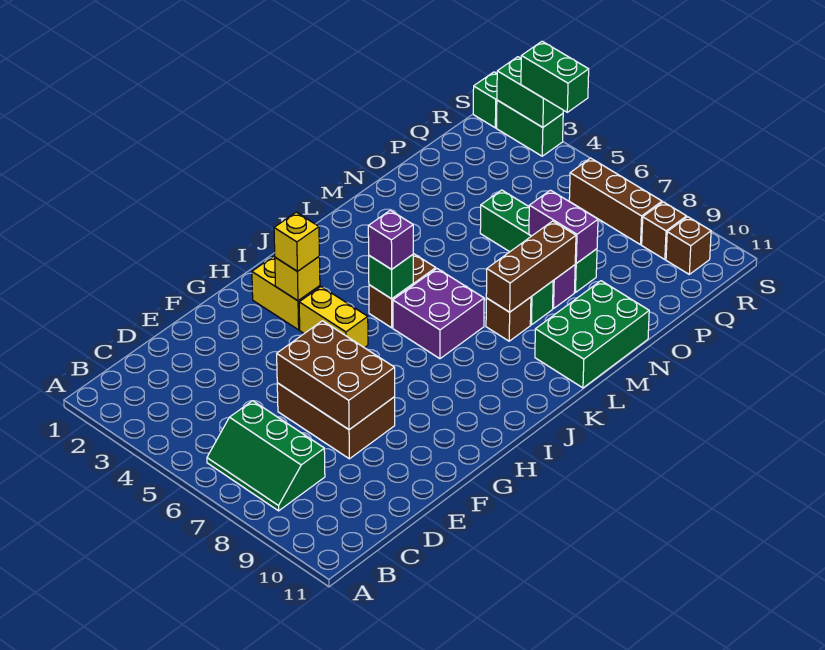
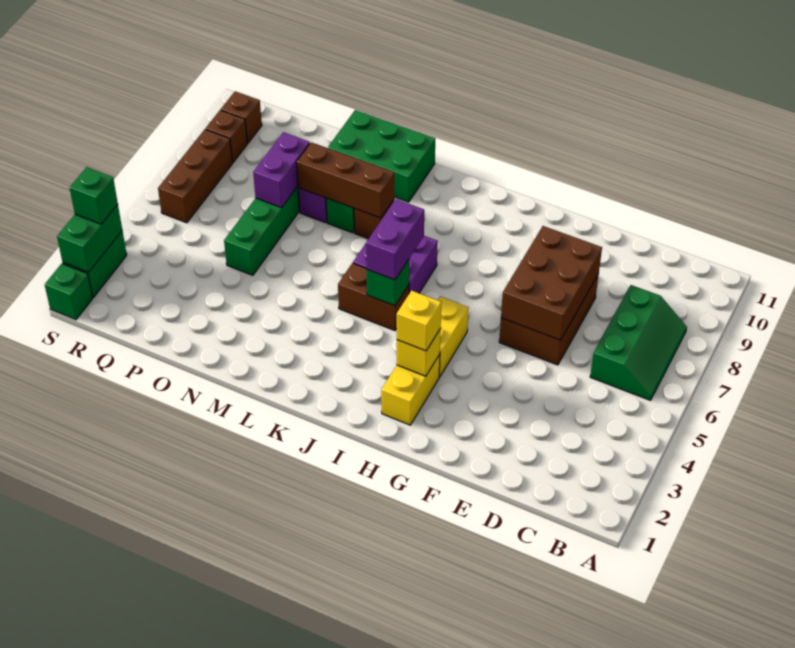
purple brick J5 level 3 -> purple brick J5:J6 level 3
green brick S3:S4 level 3 -> green brick S3 level 3

